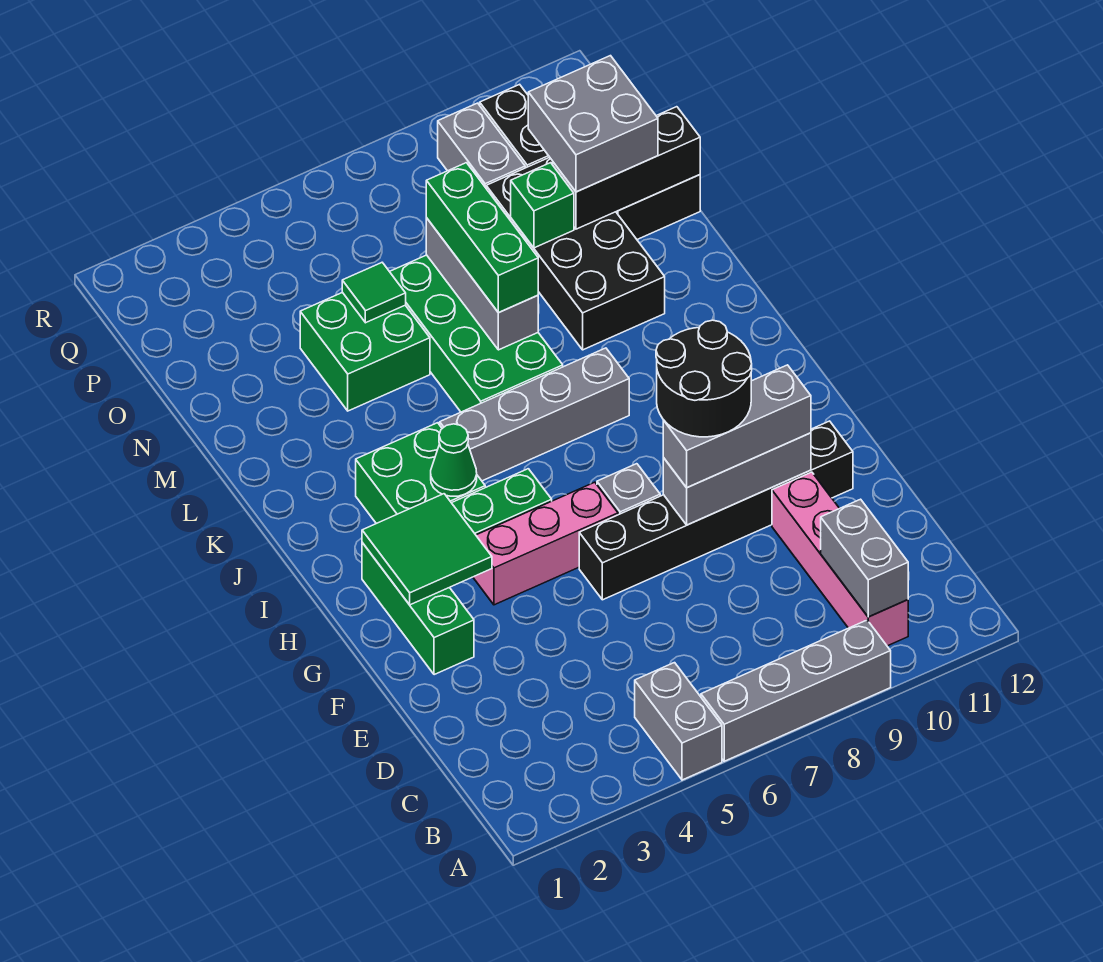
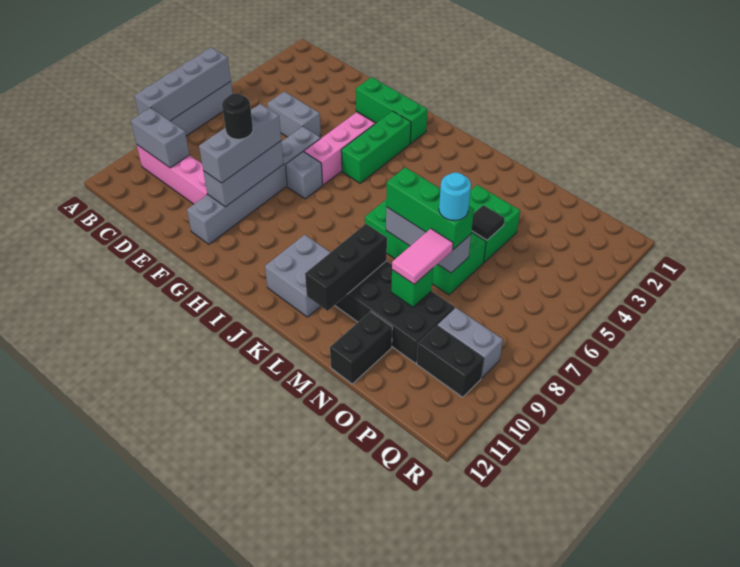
grey brick A5:B5 level 1 -> grey brick D5:E5 level 1
black brick F6:F11 level 1 -> grey brick F6:F11 level 1
black round brick F8:G9 level 4 -> black round brick F9 level 4
green tile G2:H3 level 2 -> none
green brick I3:J4 level 1 -> none
green cone I4 level 2 -> none
grey brick J5:J8 level 1 -> grey brick A6:A9 level 2
green tile N5 level 2 -> black tile N5 level 2
none -> cyan round brick N7 level 4
none -> pink tile N8:N9 level 3
black brick N10:N12 level 2 -> black brick L9:L11 level 2
grey brick N10:O11 level 3 -> grey brick J10:K11 level 1

